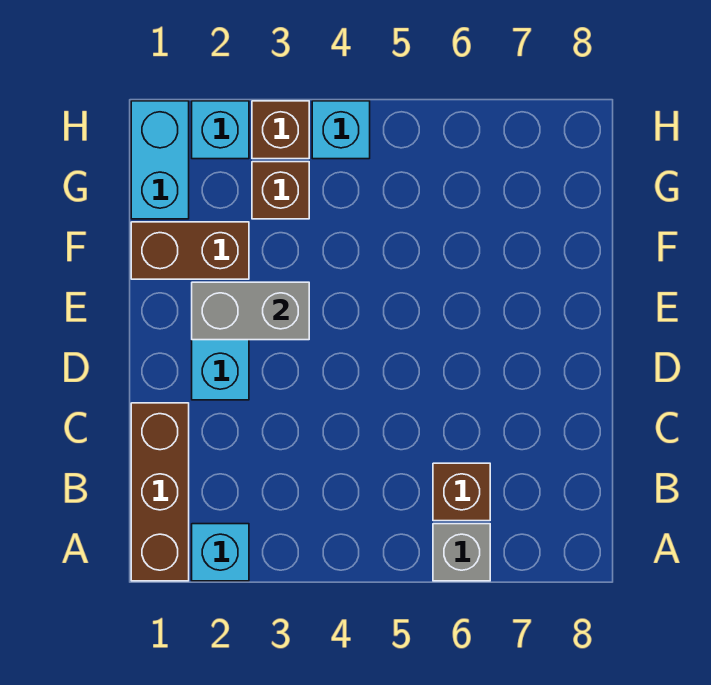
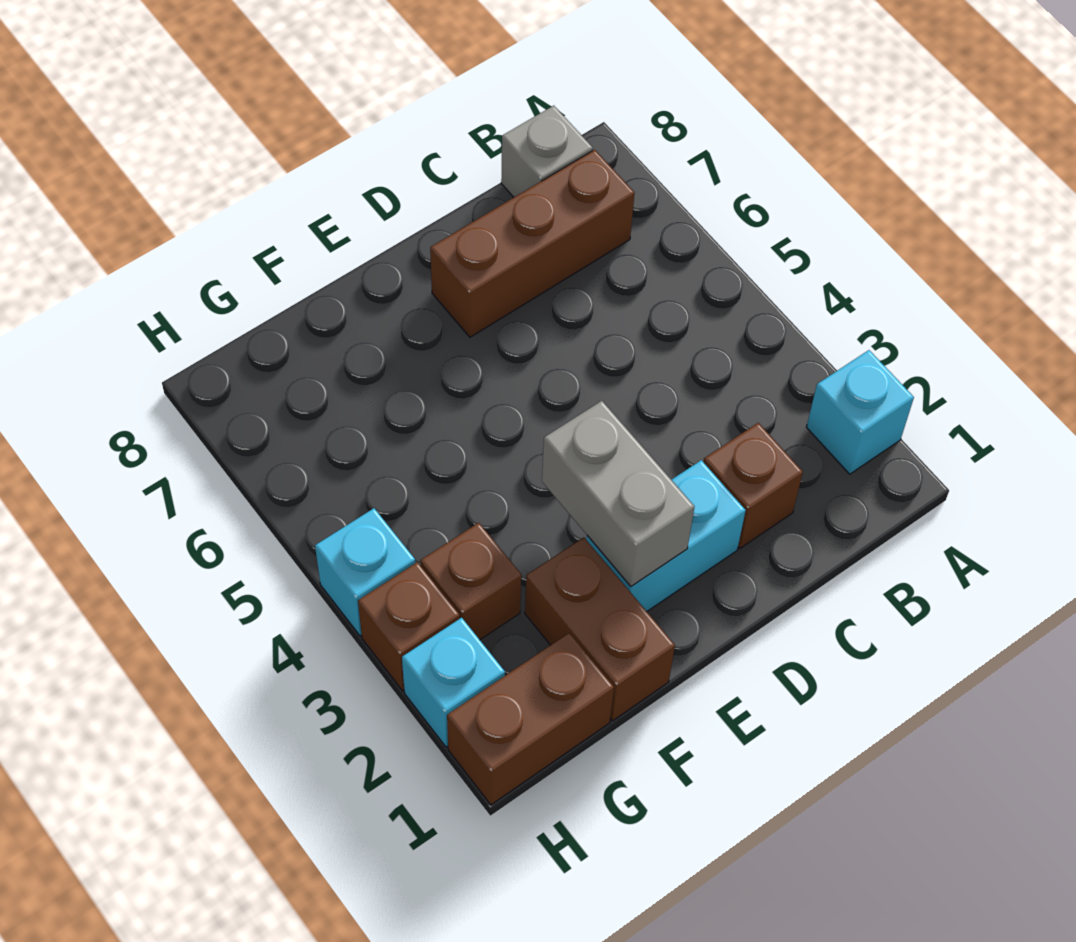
brown brick A1:C1 level 1 -> brown brick B7:D7 level 1
grey brick A6 level 1 -> grey brick B8 level 1
brown brick B6 level 1 -> brown brick C2 level 1
cyan brick G1:H1 level 1 -> brown brick G1:H1 level 1

